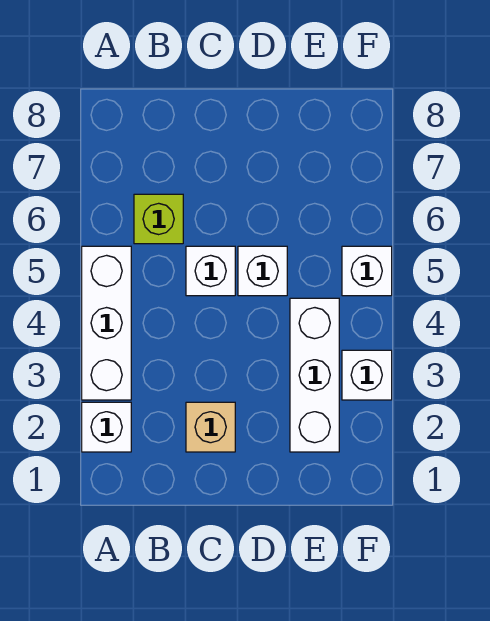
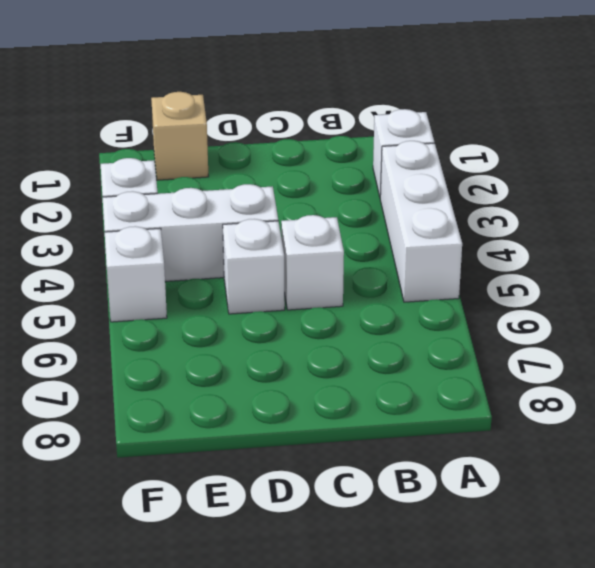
lime brick B6 level 1 -> none
tan brick C2 level 1 -> tan brick E1 level 1
white brick E2:E4 level 1 -> white brick D4:F4 level 1

